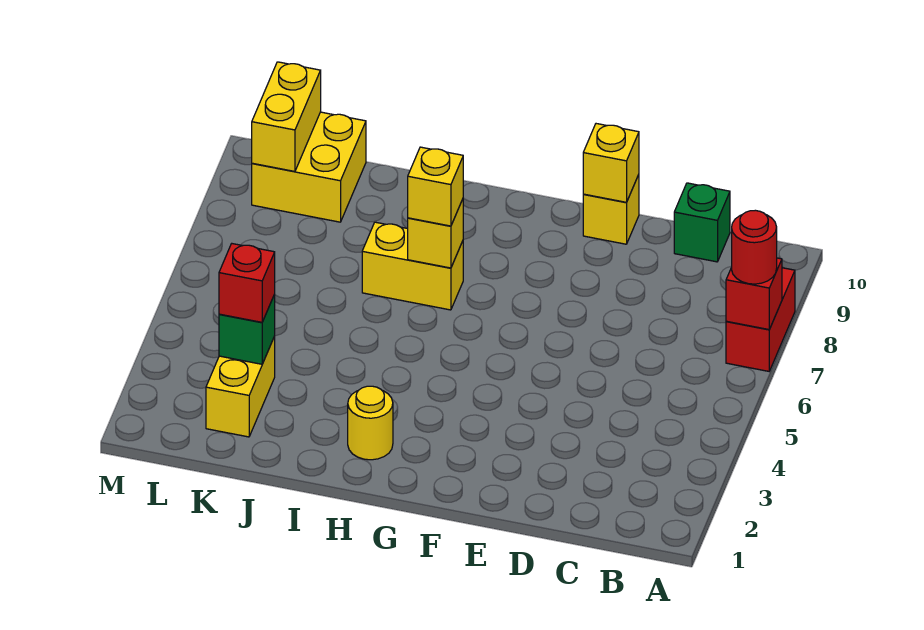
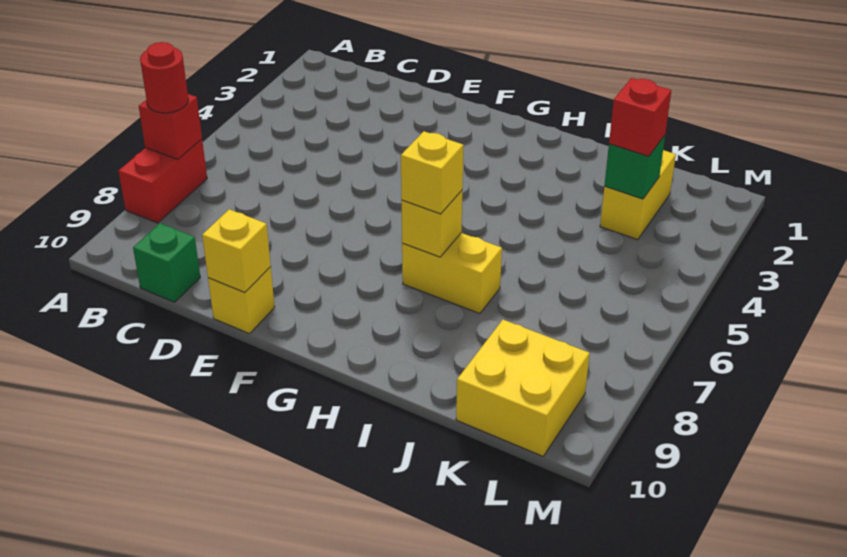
yellow round brick H2 level 1 -> none
yellow brick L9:L10 level 2 -> none

